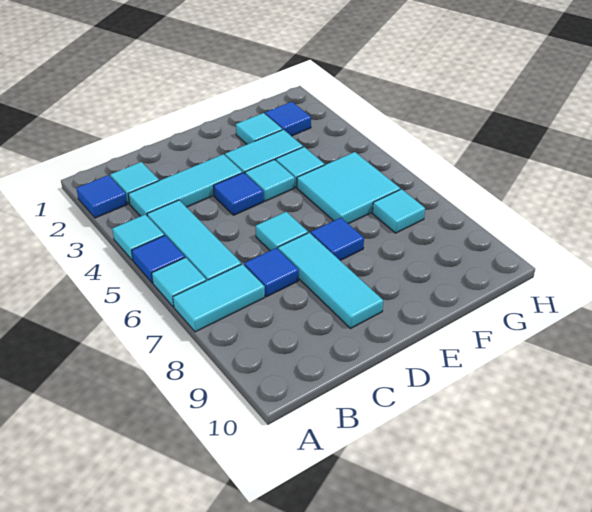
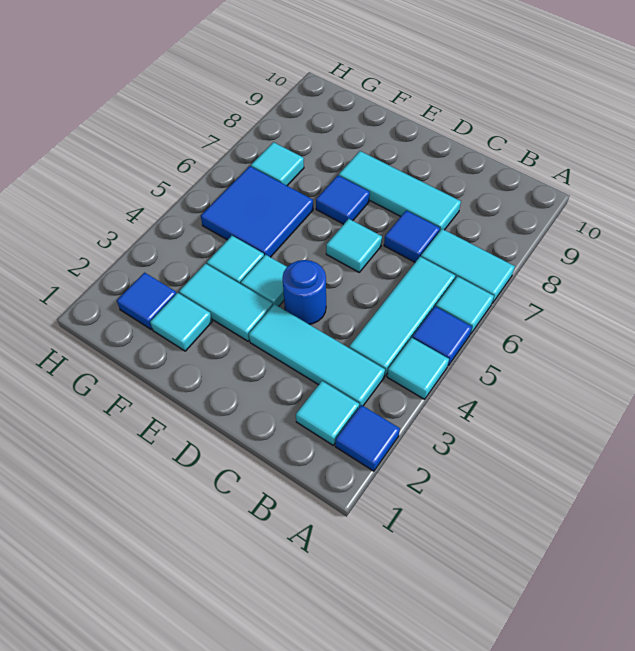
blue tile D4 level 1 -> blue round brick D4 level 1
cyan tile D7:D9 level 1 -> cyan tile C8:E8 level 1
cyan tile F5:G6 level 1 -> blue tile F5:G6 level 1

